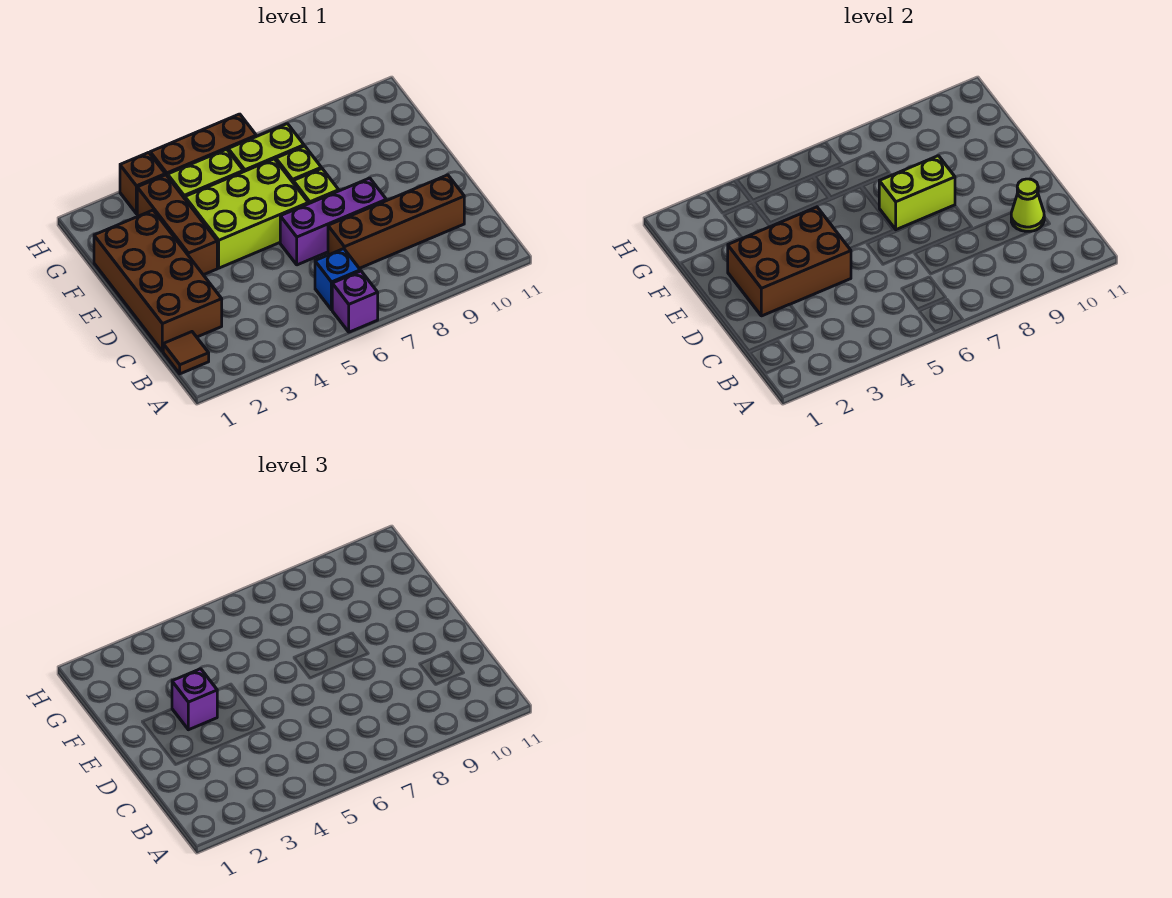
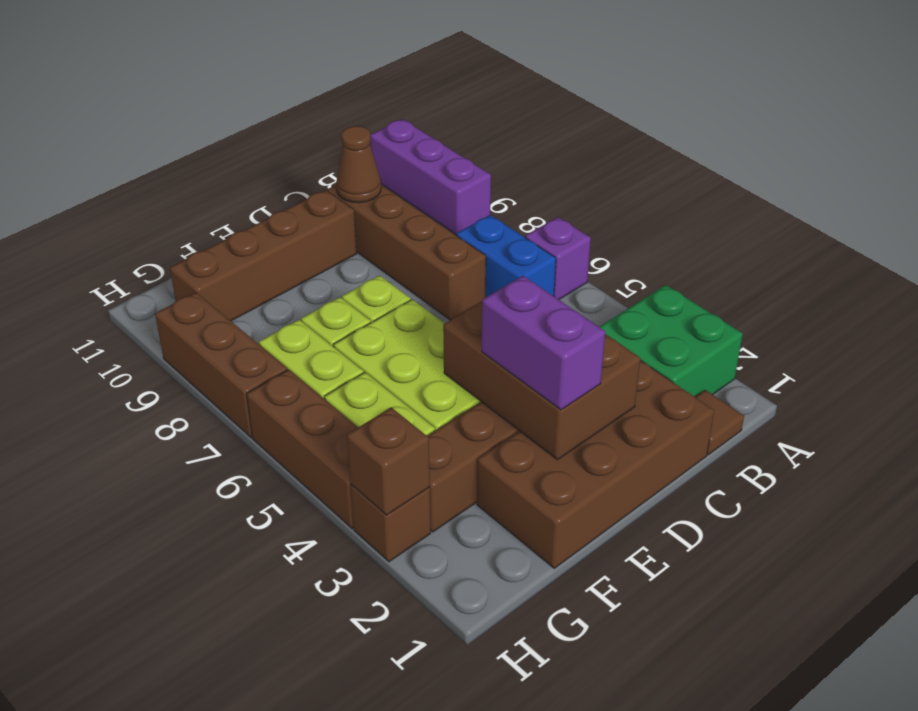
none -> green brick A2:B3 level 1
blue brick B6 level 1 -> blue brick B6:B7 level 1
lime cone C10 level 2 -> brown cone C10 level 2
purple brick D6:D8 level 1 -> purple brick A9:A11 level 1
none -> brown brick D10:G10 level 1
purple brick E3 level 3 -> purple brick E2:E3 level 3
lime brick E7:E8 level 2 -> none
none -> brown brick H3 level 2
none -> brown brick H7:H9 level 1

